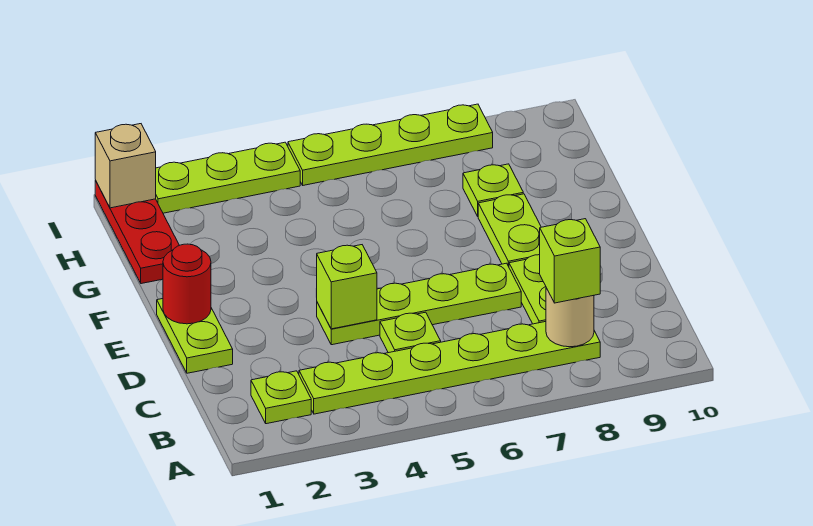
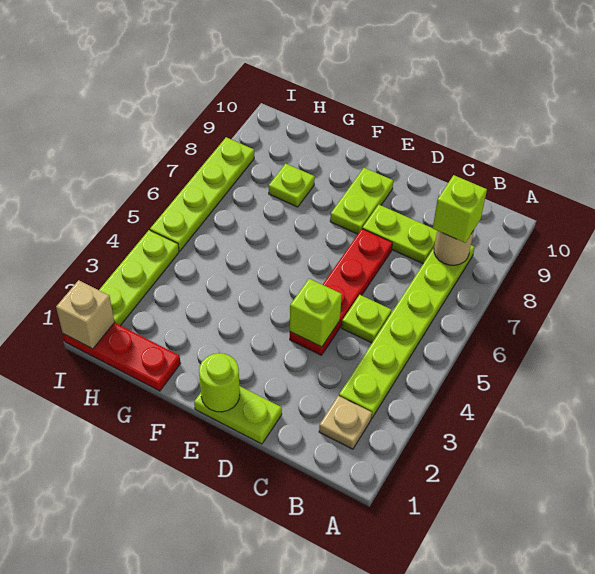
lime plate B2 level 1 -> tan plate B2 level 1
lime plate D4:D7 level 1 -> red plate D4:D7 level 1
red round brick E1 level 2 -> lime round brick E1 level 2
lime plate E8:F8 level 1 -> lime plate E8:E9 level 1

